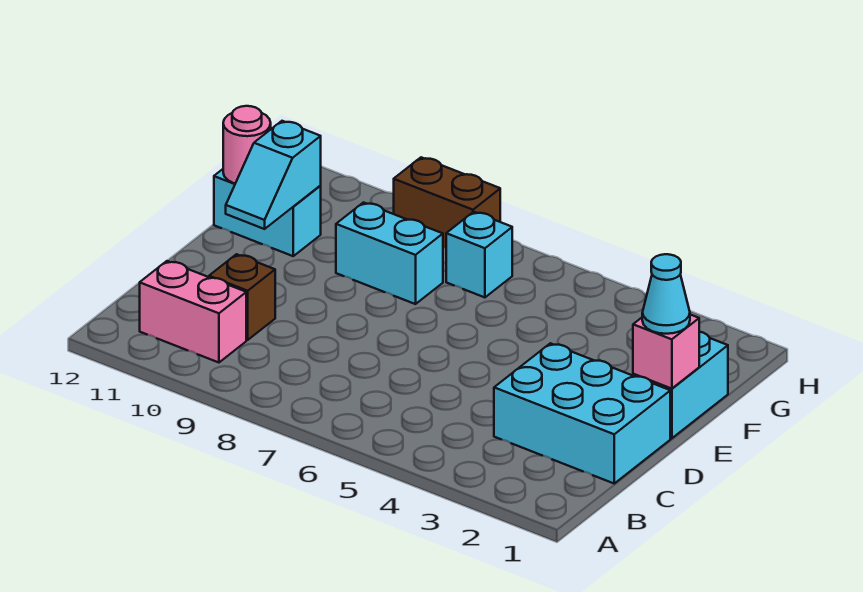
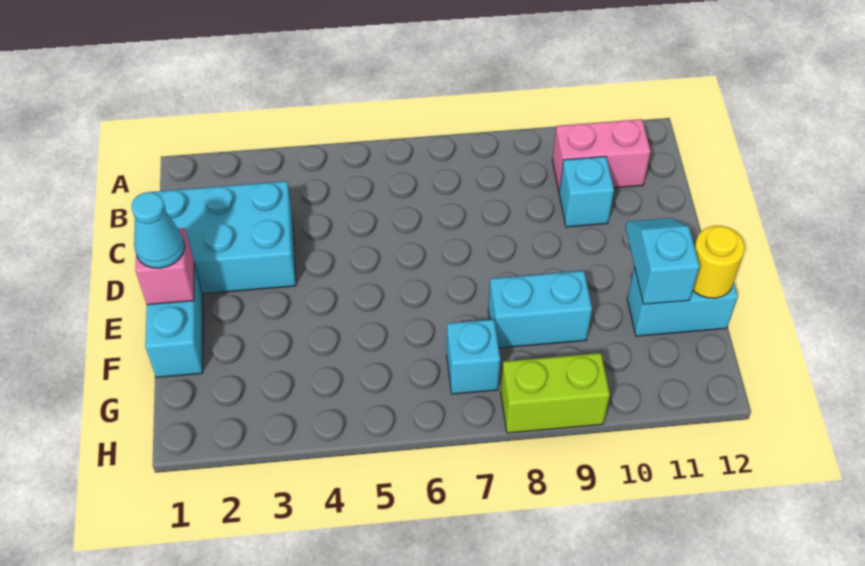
brown brick C10 level 1 -> cyan brick C10 level 1
pink round brick F12 level 2 -> yellow round brick F12 level 2
brown brick H8:H9 level 1 -> lime brick H8:H9 level 1

